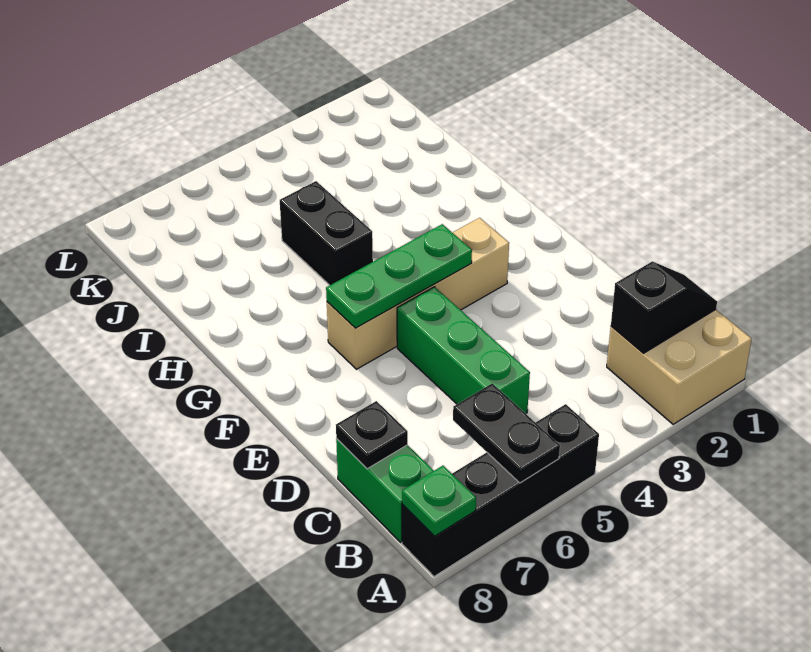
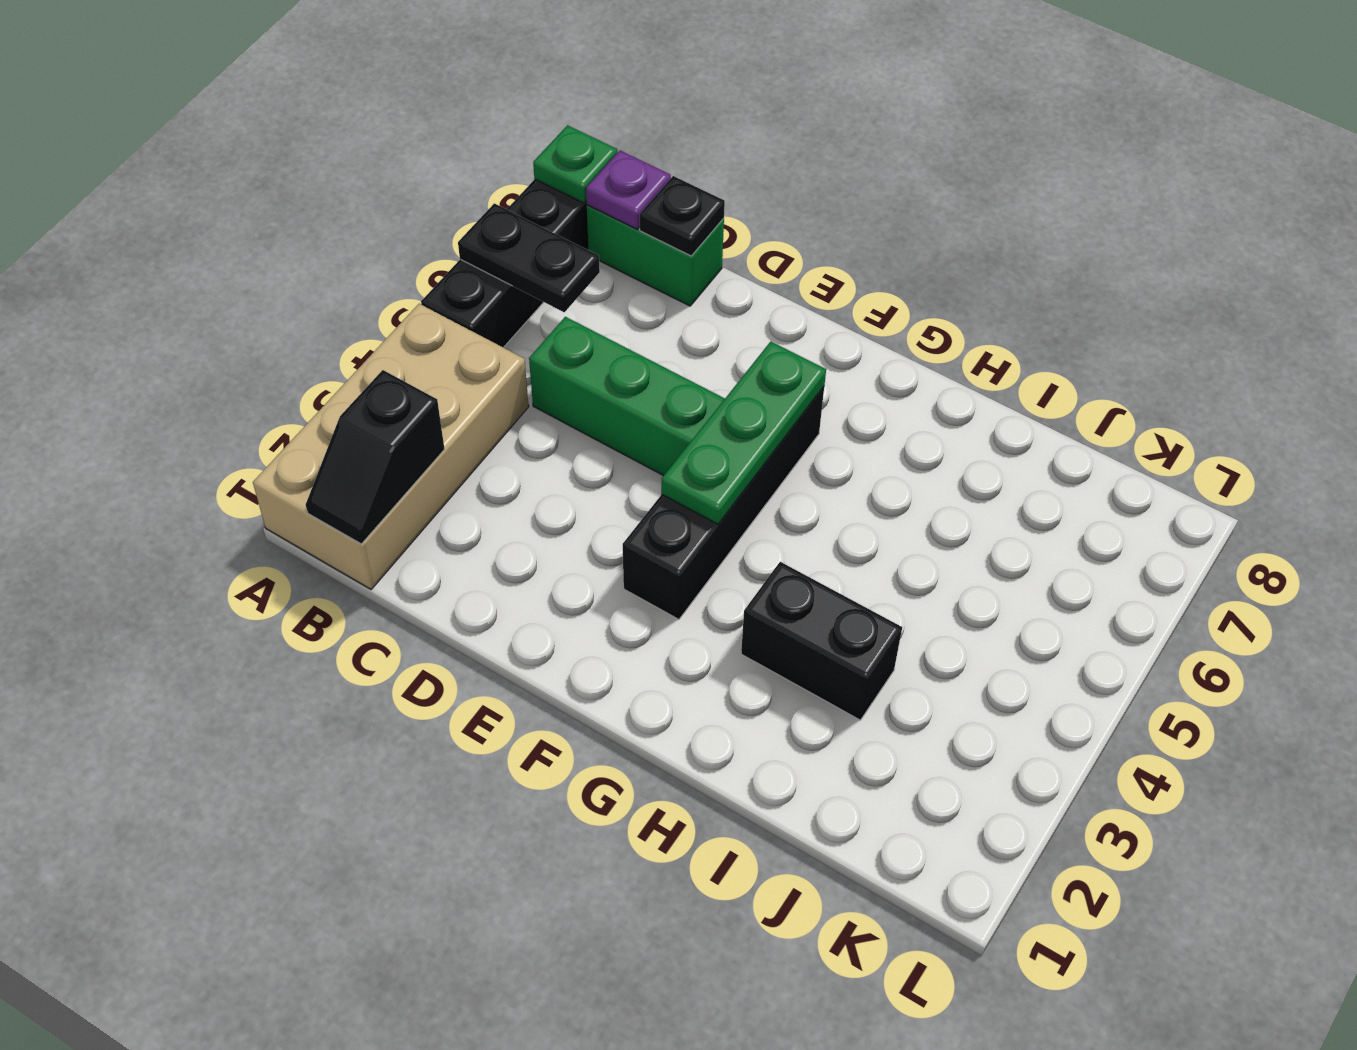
tan brick A1:B2 level 1 -> tan brick A1:B4 level 1
none -> purple plate B8 level 2
tan brick F3:F6 level 1 -> black brick F3:F6 level 1
black brick H5:I5 level 1 -> black brick H3:I3 level 1

